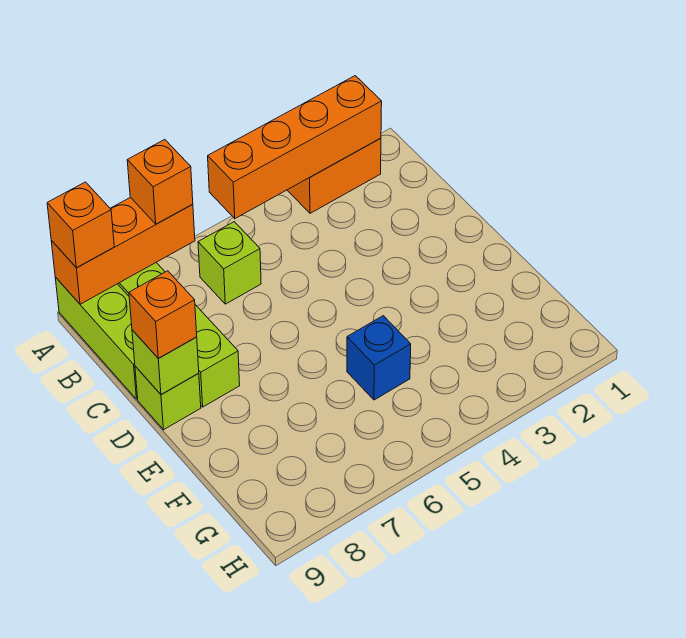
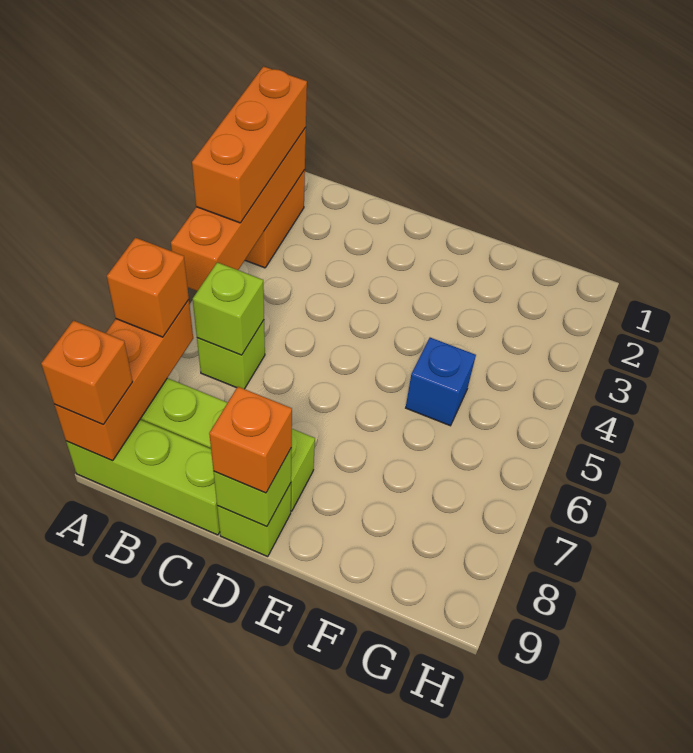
none -> orange brick A2:A4 level 3
none -> lime brick B6 level 2

